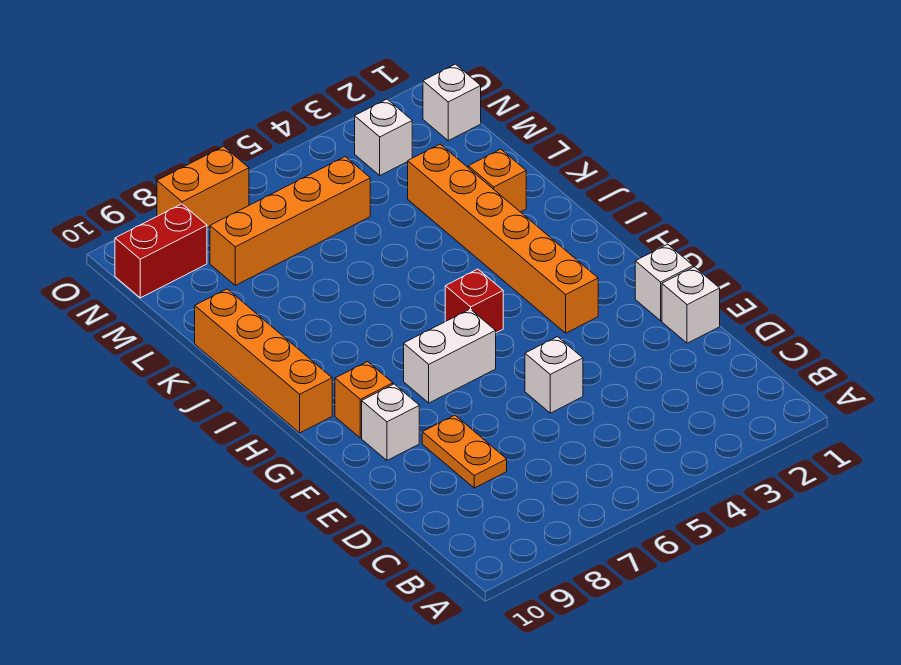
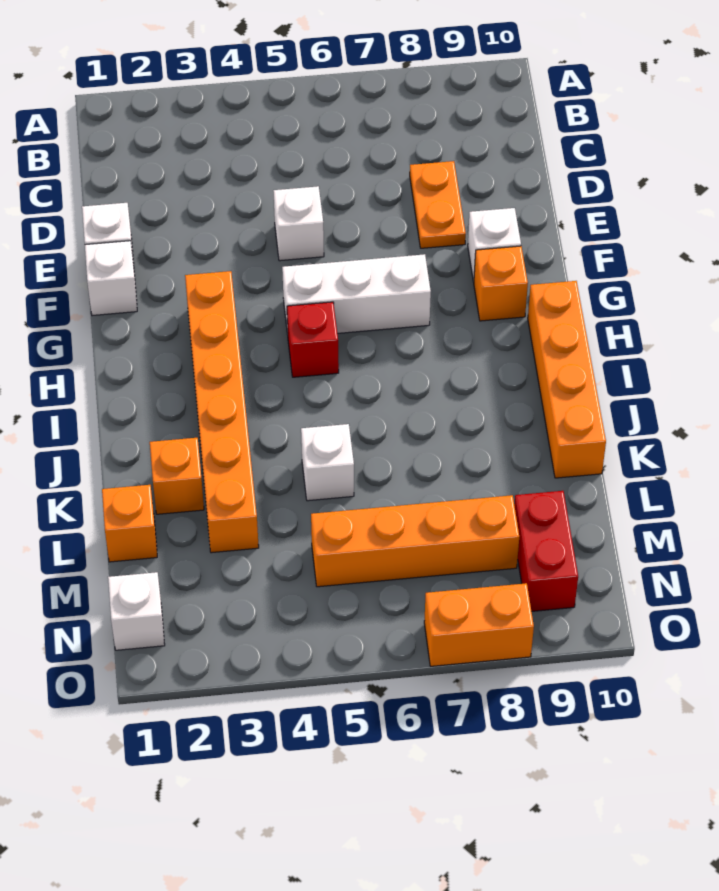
white brick G6:G7 level 1 -> white brick G5:G7 level 1
none -> orange brick L1 level 1
white brick N3 level 1 -> white brick K5 level 1
red brick N9:N10 level 1 -> red brick M9:N9 level 1

